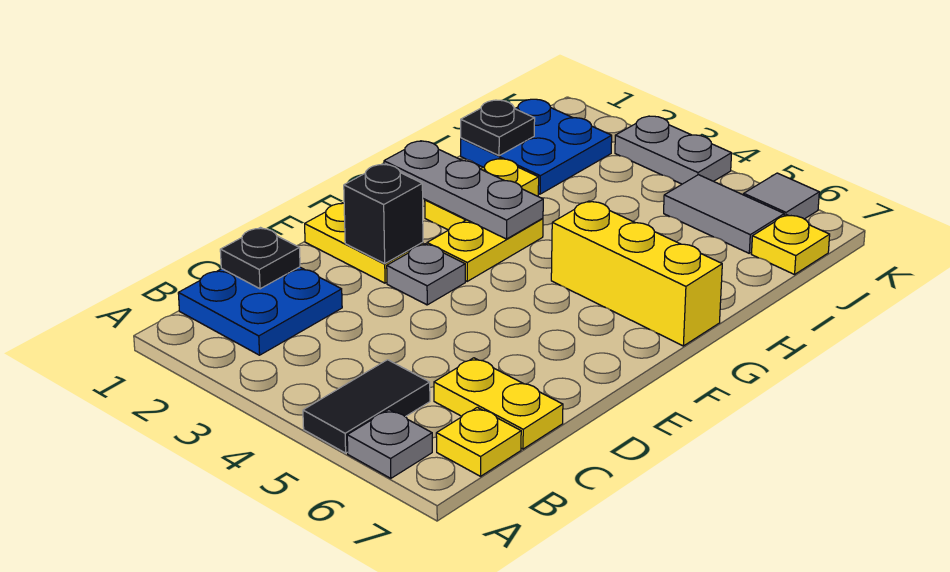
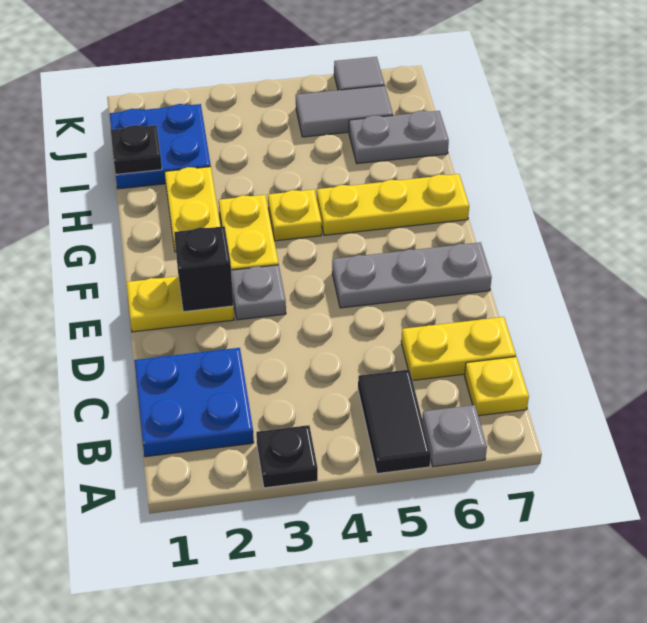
black plate C1 level 2 -> black plate A3 level 1
grey plate G1:G3 level 2 -> grey plate E5:E7 level 1
yellow brick G5:G7 level 1 -> yellow plate G5:G7 level 1
yellow plate J7 level 1 -> yellow plate G4 level 1
grey plate K3:K4 level 1 -> grey plate I6:I7 level 1

